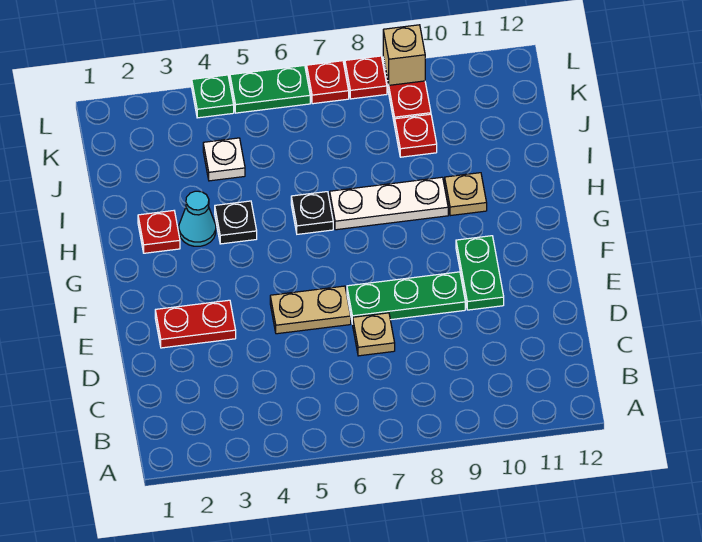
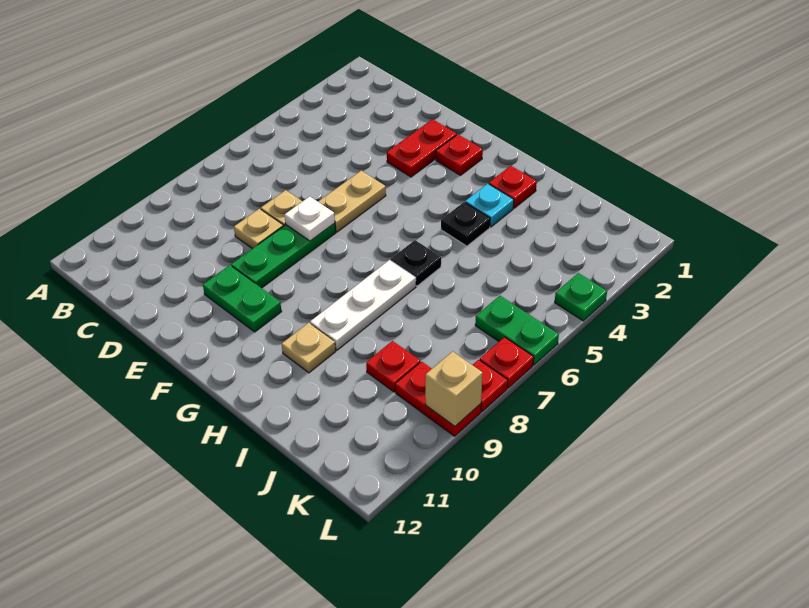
none -> tan plate D8 level 1
none -> red plate F2 level 1
cyan cone H3 level 1 -> cyan plate H3 level 1
white plate J4 level 1 -> white plate E7 level 2
green plate L5:L6 level 1 -> green plate K6:L6 level 1

